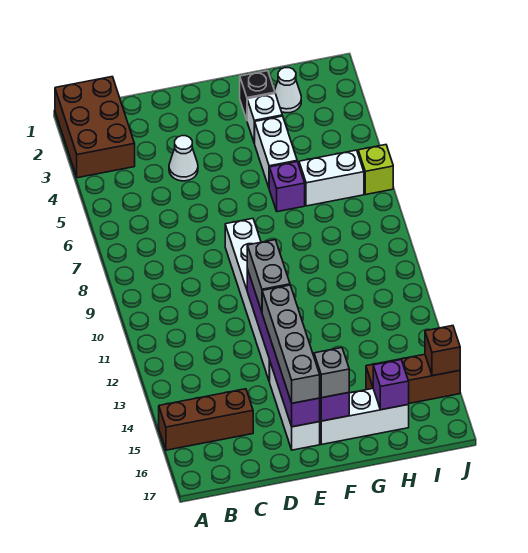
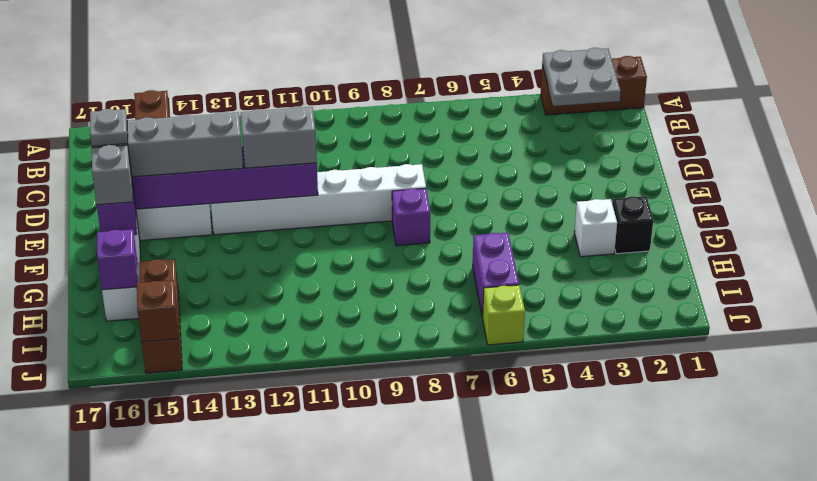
brown brick A1:B3 level 1 -> brown brick A1:A3 level 1
none -> grey plate A2:B3 level 2
white cone D4 level 1 -> none
none -> grey plate E16 level 4
white brick G4:G5 level 1 -> none
purple brick G6 level 1 -> purple brick F8 level 1
white cone H2 level 1 -> none
white brick H6:I6 level 1 -> purple brick H6:I6 level 1

